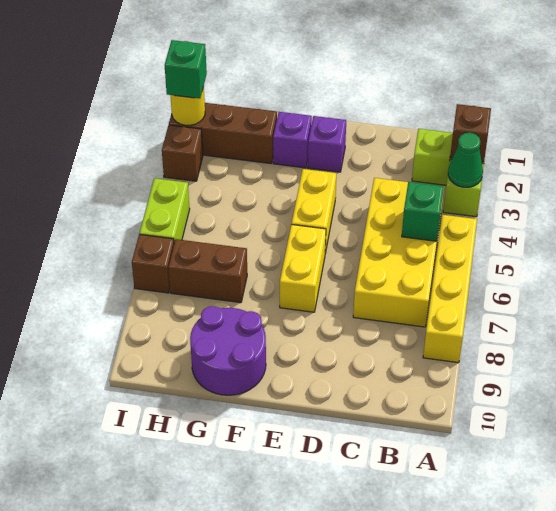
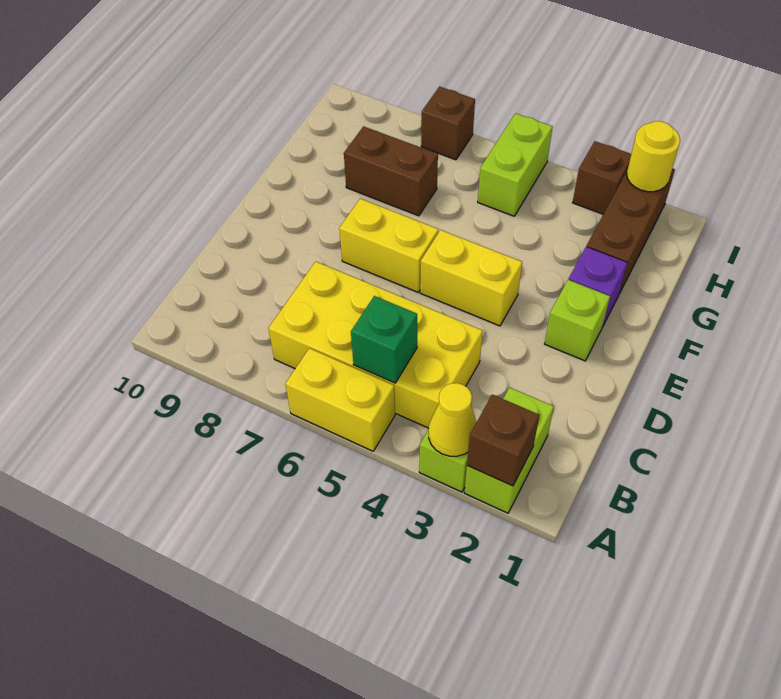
green cone A3 level 2 -> yellow cone A3 level 2
yellow brick A5:A8 level 1 -> yellow brick A5:A6 level 1
purple brick E2 level 1 -> lime brick E2 level 1
purple round brick F9:G10 level 1 -> none
brown brick G7:H7 level 1 -> brown brick G7:G8 level 1
green brick I2 level 3 -> none
lime brick I5:I6 level 1 -> lime brick H5:I5 level 1

